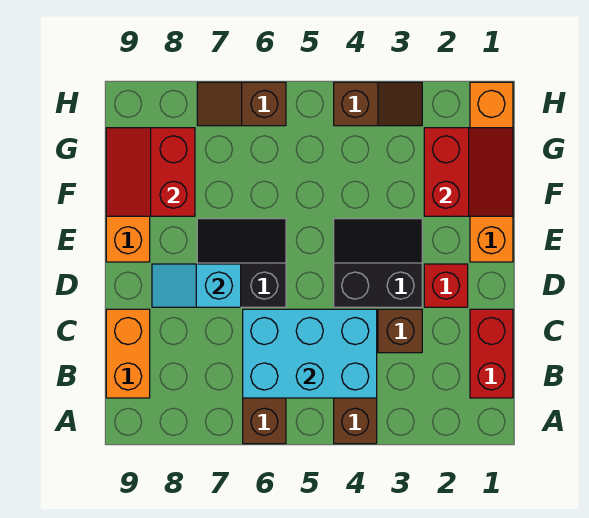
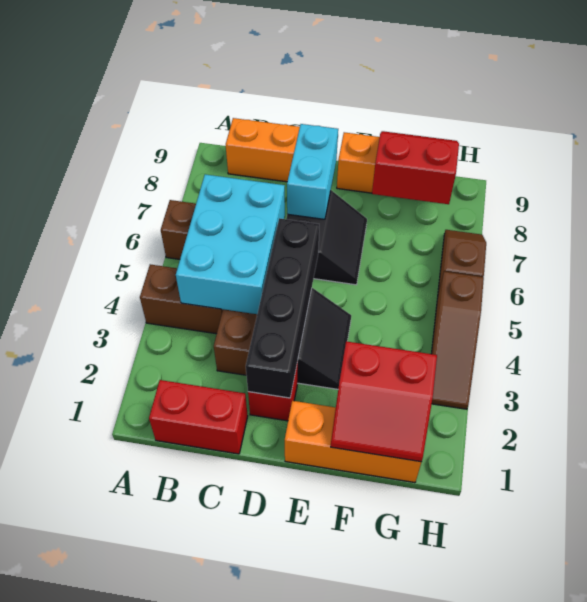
none -> black brick D2:D5 level 2
cyan slope D7:D8 level 2 top 7 -> cyan brick D7:D8 level 2
orange brick E1:H1 level 1 -> orange brick E1:G1 level 1
brown slope H3:H4 level 1 top 4 -> brown slope H3:H5 level 1 top 5

